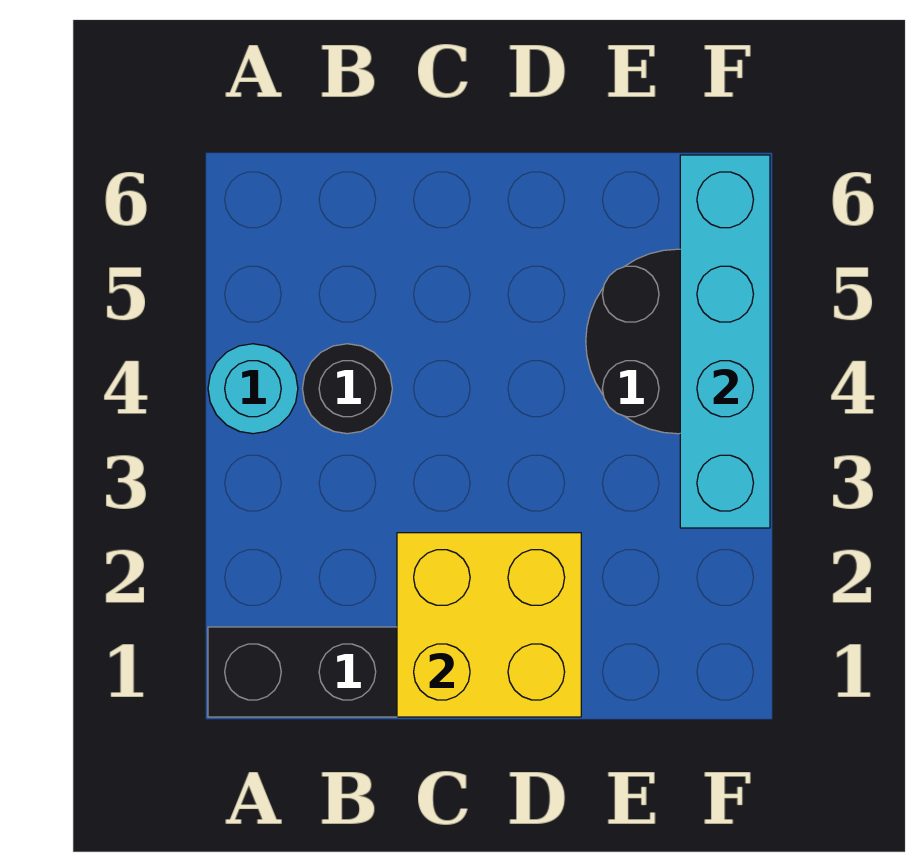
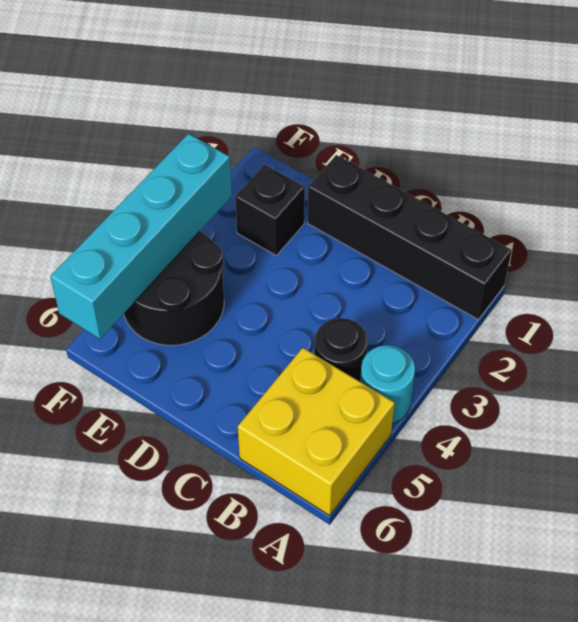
yellow brick C1:D2 level 2 -> yellow brick A5:B6 level 1
none -> black brick E2 level 1

